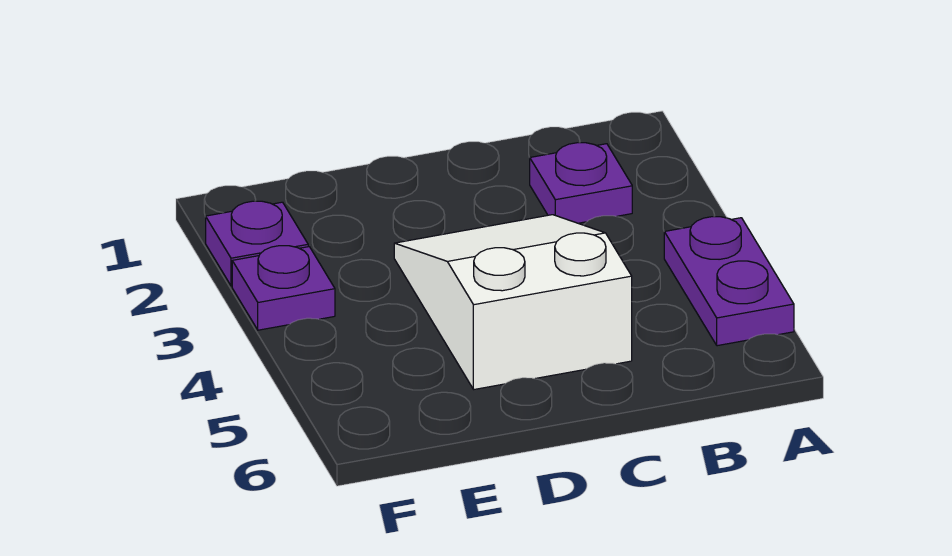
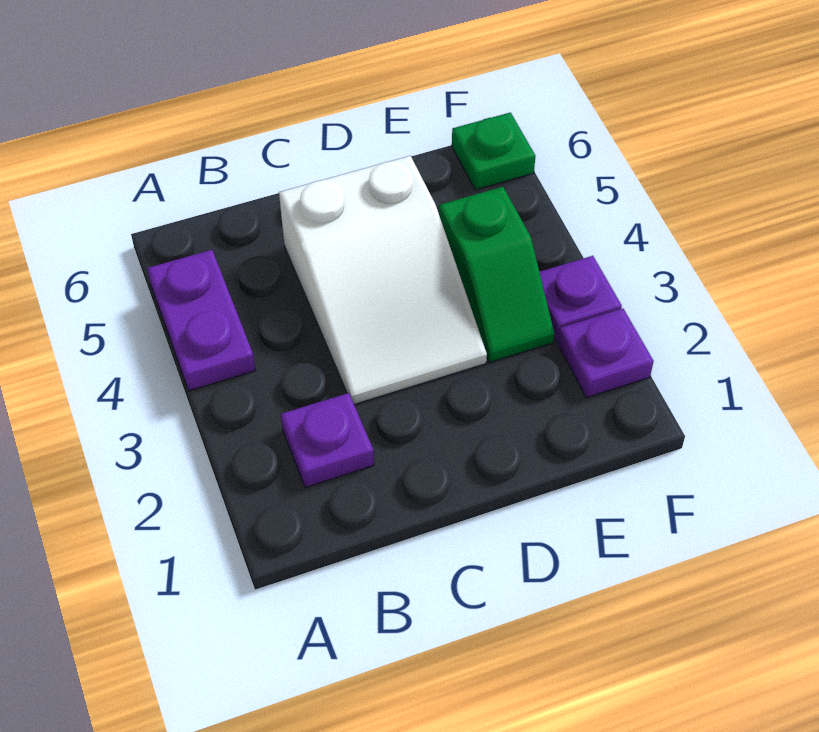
none -> green slope E3:E4 level 1 top 4
none -> green plate F6 level 1

